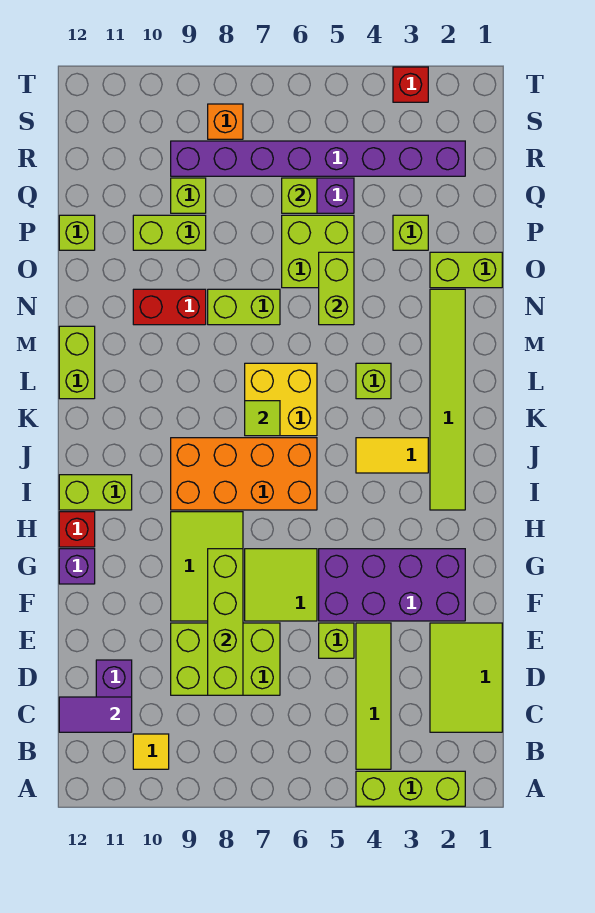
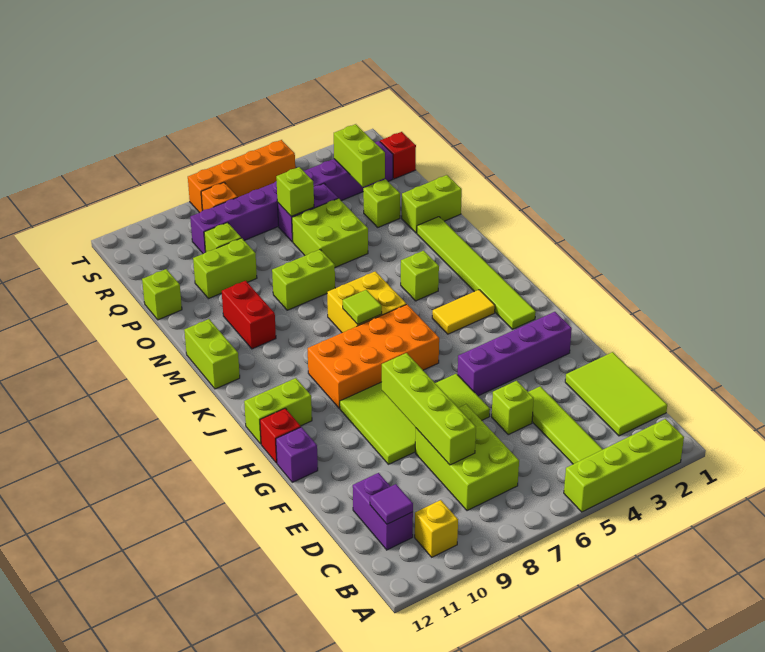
lime brick A2:A4 level 1 -> lime brick A2:A5 level 1
yellow tile B10 level 1 -> yellow brick B10 level 1
purple tile C11:C12 level 2 -> purple tile C11 level 2
lime brick D7:E9 level 1 -> lime brick C7:E8 level 1
purple brick F2:G5 level 1 -> purple brick G2:G5 level 1
lime brick N5:O5 level 2 -> lime brick Q3:R3 level 2
red brick N9:N10 level 1 -> red brick M10:N10 level 1
red brick T3 level 1 -> red brick R1 level 1
none -> orange brick T5:T8 level 1

